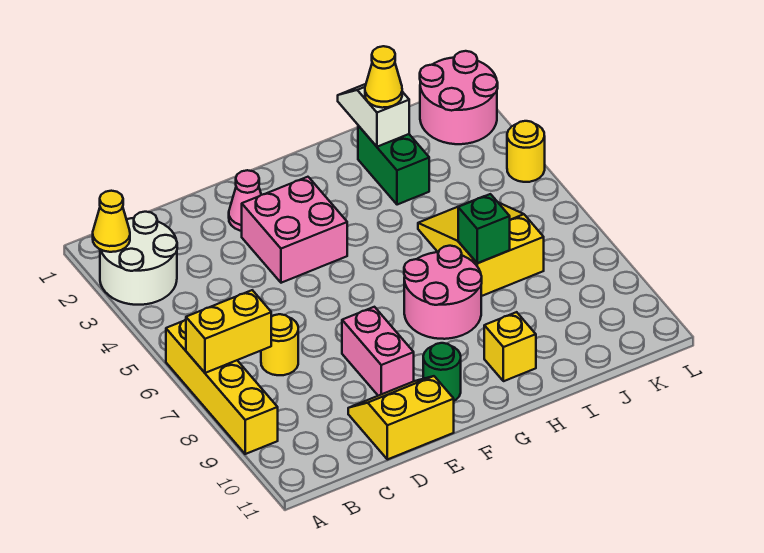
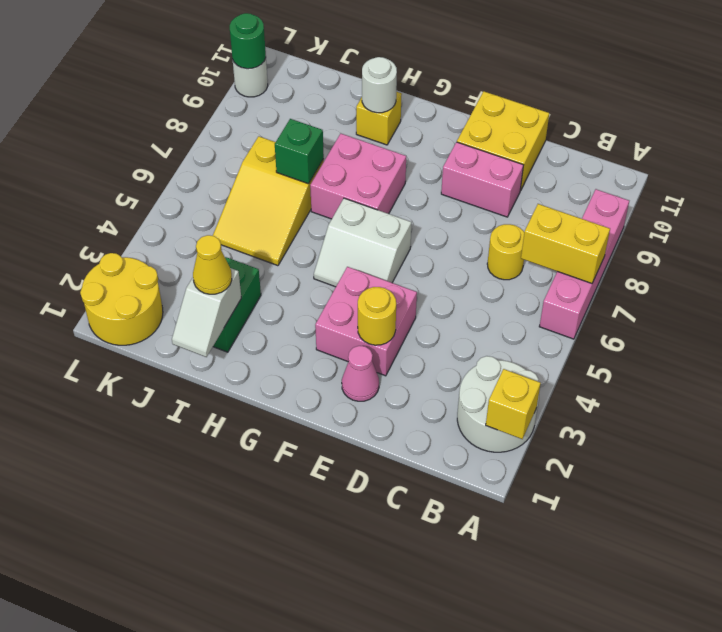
yellow cone A2 level 2 -> yellow brick A2 level 2
yellow brick A6:A9 level 1 -> pink brick A6:A9 level 1
yellow slope D10:E11 level 1 top 11 -> yellow brick D10:E11 level 1
pink brick E8:E9 level 1 -> pink brick D9:E9 level 1
none -> white slope F5:G6 level 1 top 6
green round brick F10 level 1 -> green round brick L10 level 2
pink round brick G7:H8 level 1 -> pink brick G7:H8 level 1
none -> white round brick H10 level 2
pink round brick K1:L2 level 1 -> yellow round brick K1:L2 level 1
yellow round brick L4 level 1 -> yellow round brick E3 level 2
none -> white round brick L10 level 1

